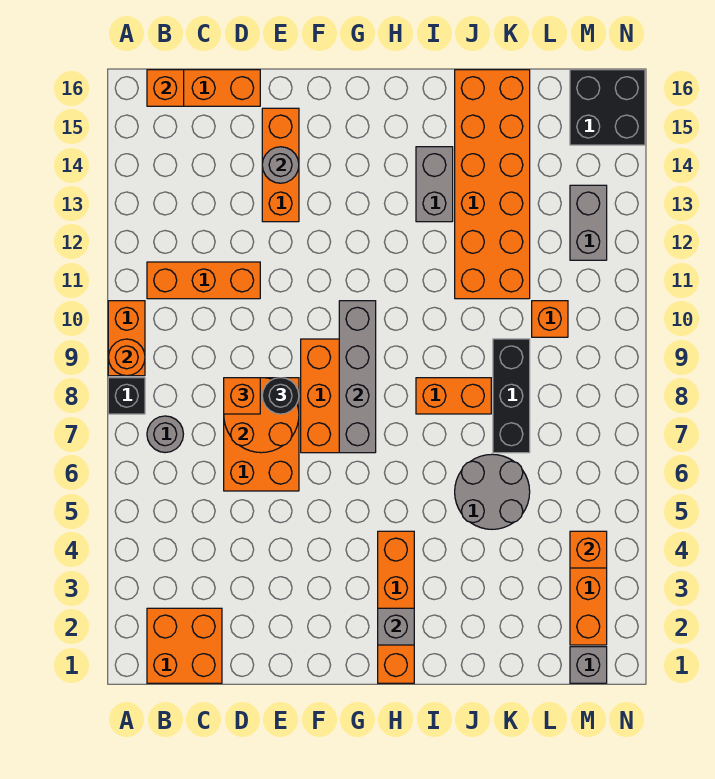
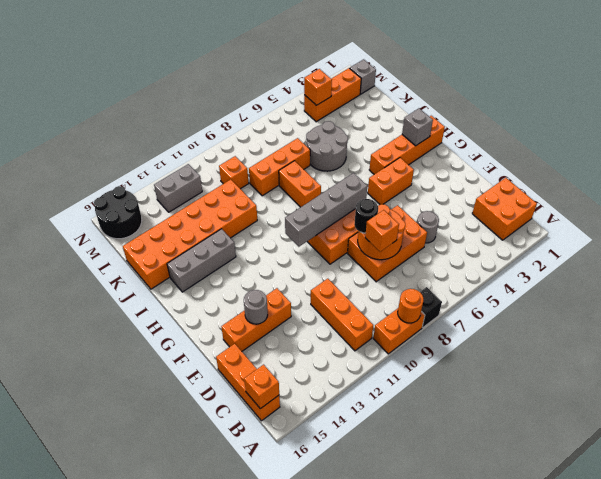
grey round brick B7 level 1 -> grey round brick D5 level 1
none -> orange brick G4:G5 level 1
grey brick I13:I14 level 1 -> grey brick I13:I15 level 1
black brick K7:K9 level 1 -> orange brick K7:K9 level 1
black brick M15:N16 level 1 -> black round brick M15:N16 level 1

